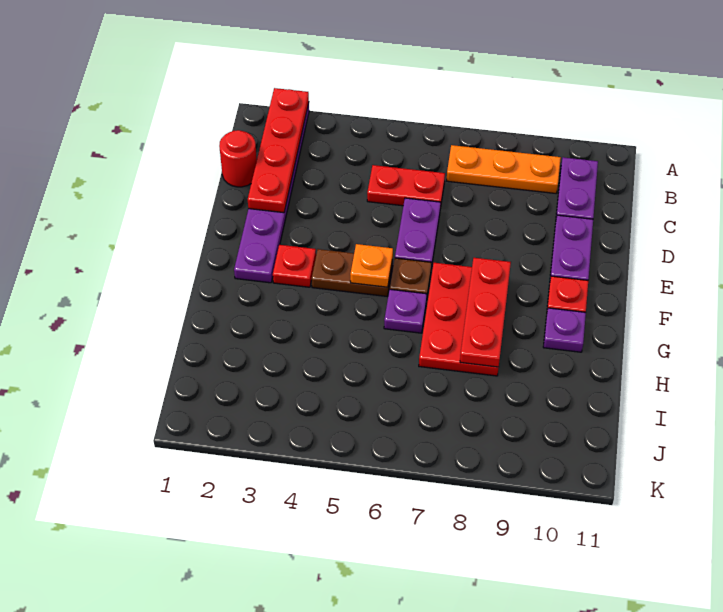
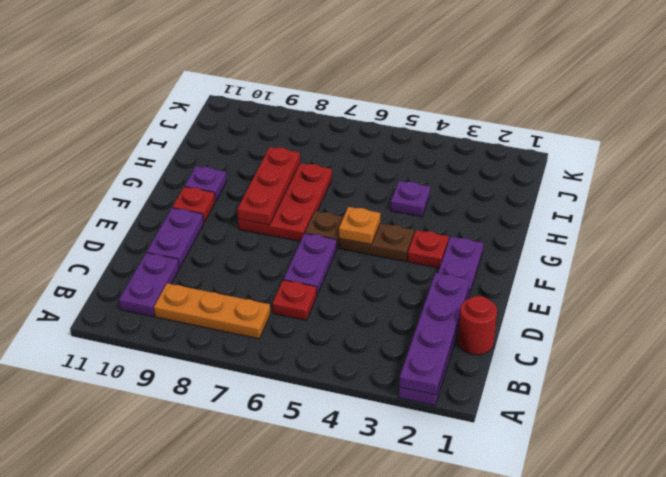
red plate A2:D2 level 2 -> purple plate A2:D2 level 2
red plate C5:C6 level 1 -> red plate C6 level 1
purple plate G6 level 1 -> purple plate H4 level 1

